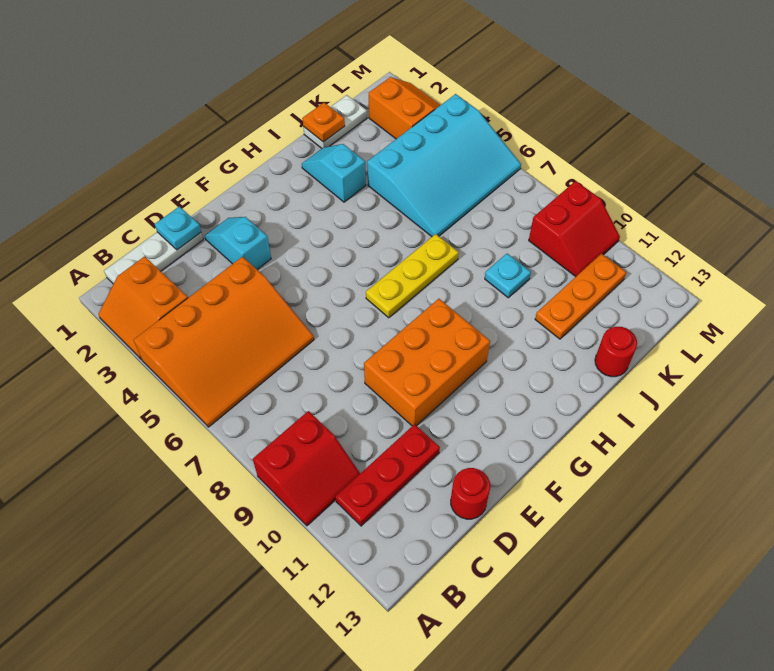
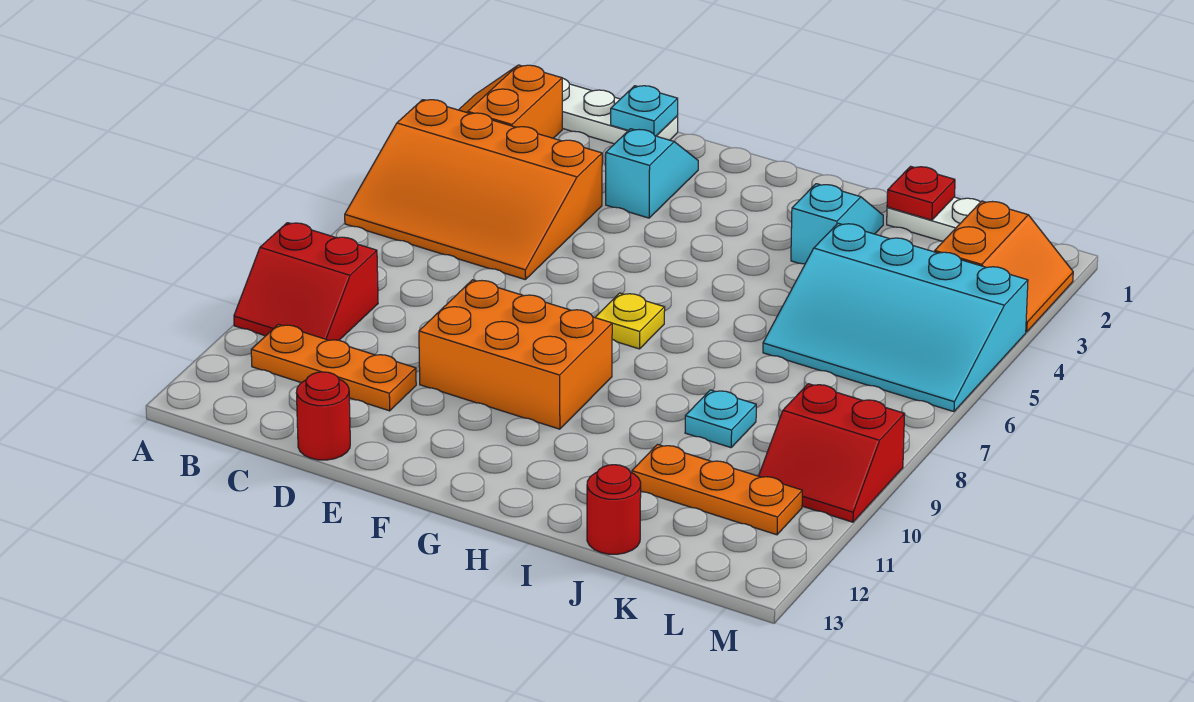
red plate B11:D11 level 1 -> orange plate B11:D11 level 1
yellow plate G7:I7 level 1 -> yellow plate G7 level 1
orange plate J1 level 2 -> red plate J1 level 2

